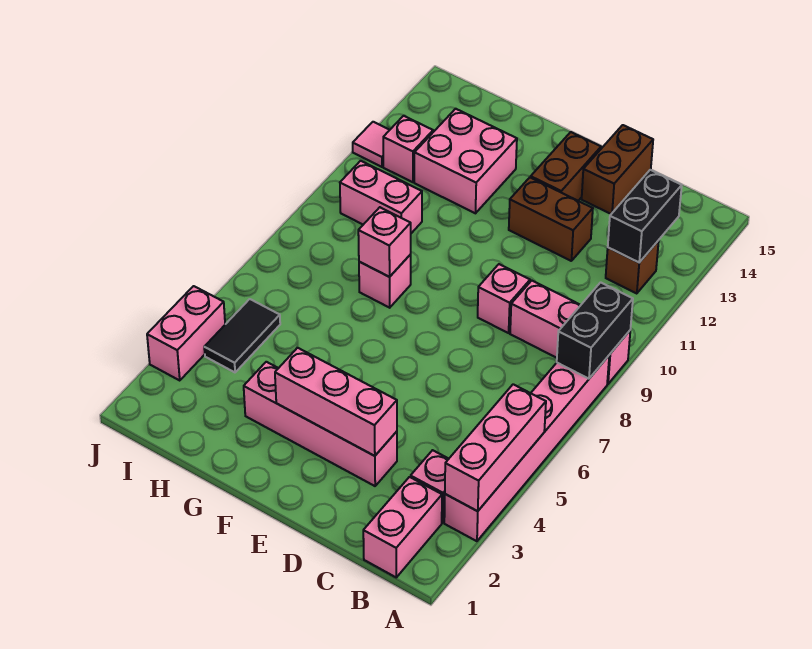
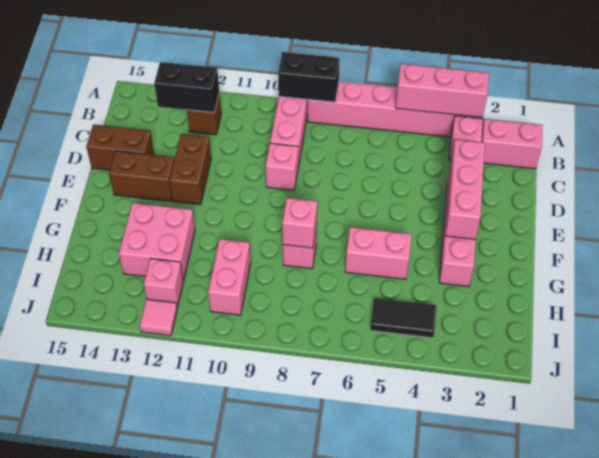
pink brick J3:J4 level 1 -> pink brick G5:G6 level 1

